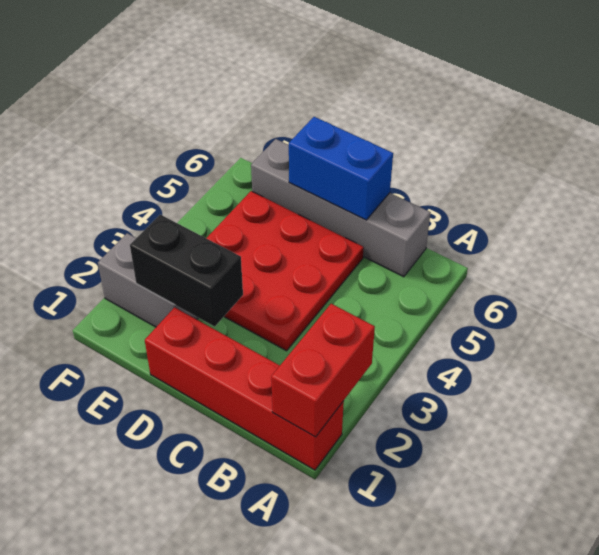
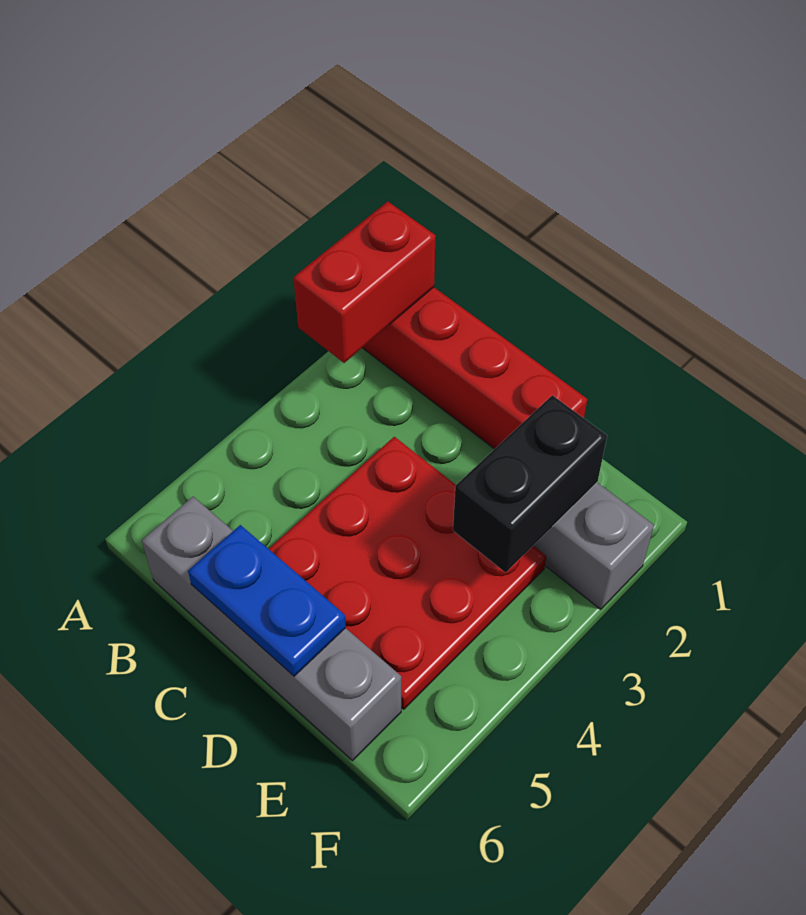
blue brick C6:D6 level 2 -> blue plate C6:D6 level 2
black brick D2:E2 level 2 -> black brick E2:E3 level 2

